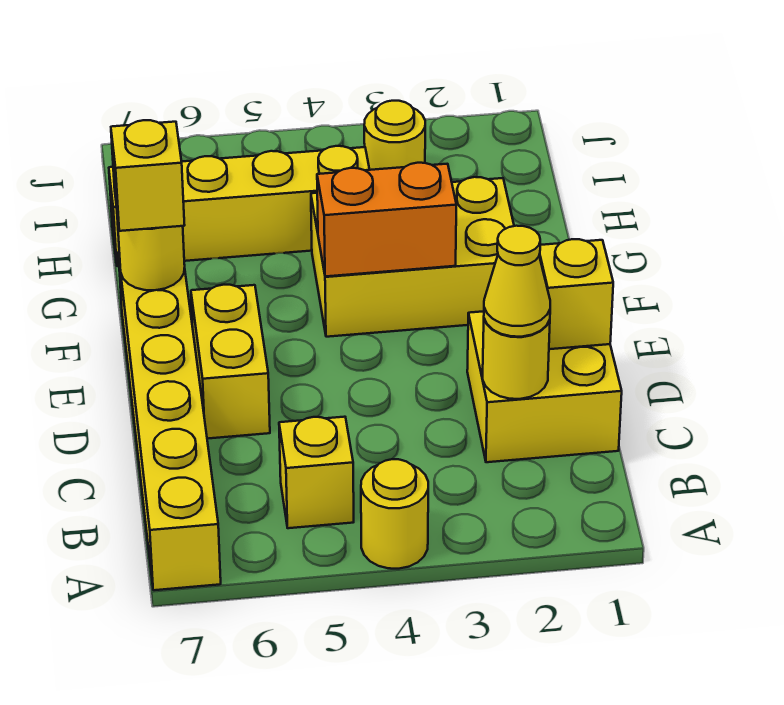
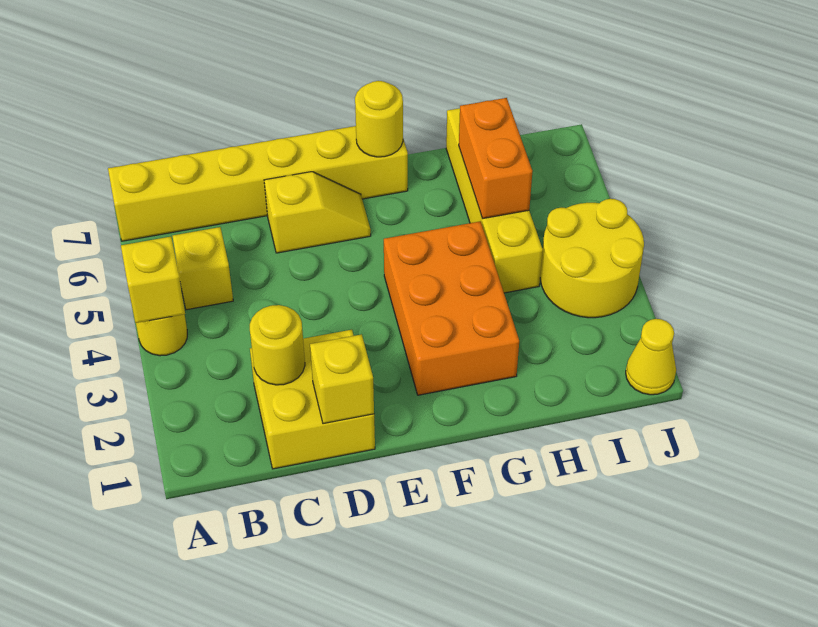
yellow cone C2 level 3 -> yellow cone J1 level 1
yellow brick D6:E6 level 1 -> yellow slope D6:E6 level 1 top D
yellow brick F2:G4 level 1 -> orange brick F2:G4 level 1
orange brick F3:F4 level 2 -> orange brick H5:H6 level 2
yellow brick F7 level 3 -> yellow brick A4 level 2
yellow round brick I3 level 1 -> yellow round brick I3:J4 level 1

